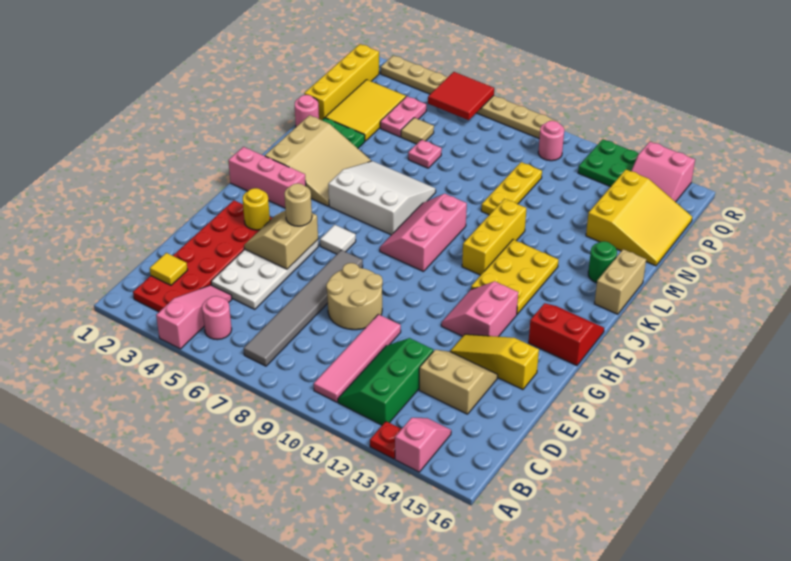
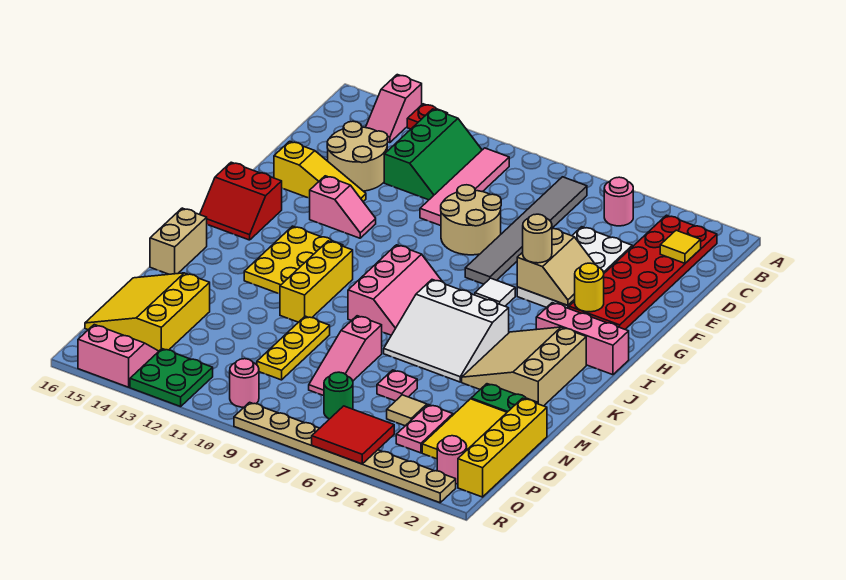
pink slope A4:C4 level 1 top A -> pink slope M8:O8 level 1 top M
tan slope D13:E14 level 1 top D -> tan round brick D13:E14 level 1
pink slope G12:H13 level 1 top 13 -> pink slope G12:G13 level 1 top 13
green round brick L15 level 1 -> green round brick P7 level 1
pink round brick M1 level 1 -> pink round brick Q2 level 1

